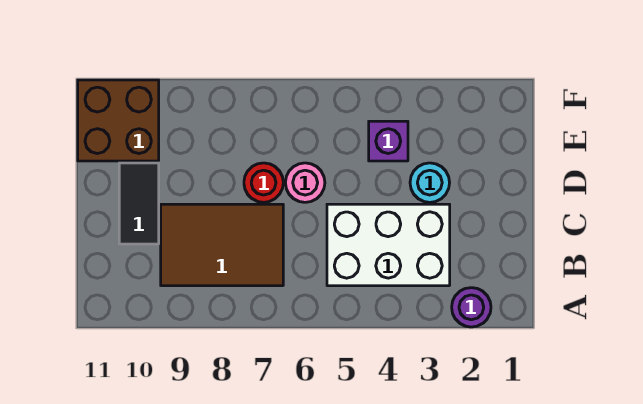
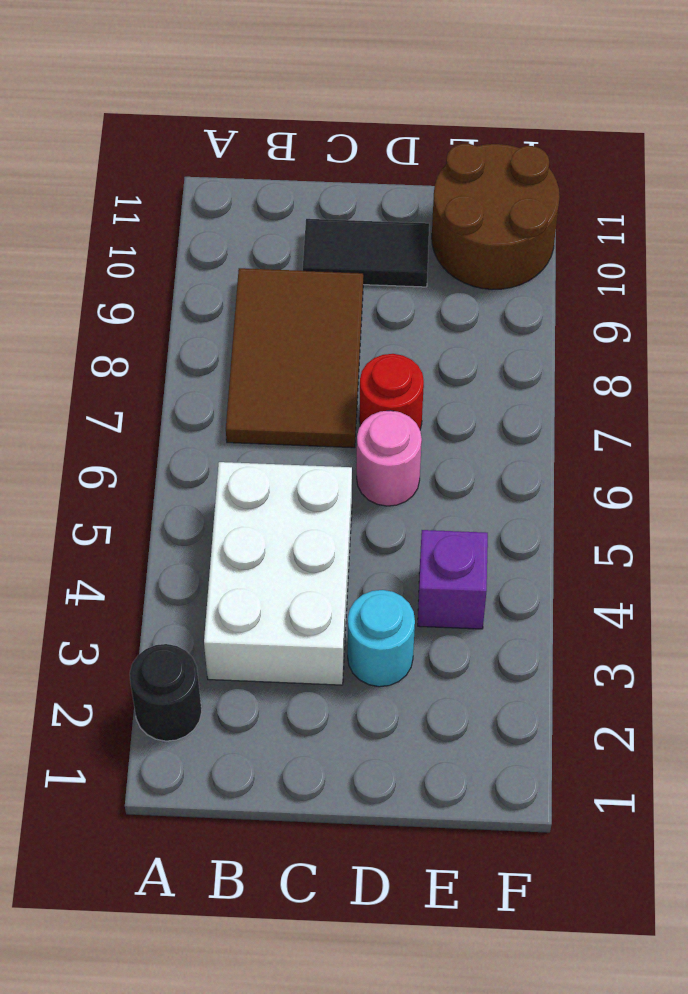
purple round brick A2 level 1 -> black round brick A2 level 1
brown brick E10:F11 level 1 -> brown round brick E10:F11 level 1

